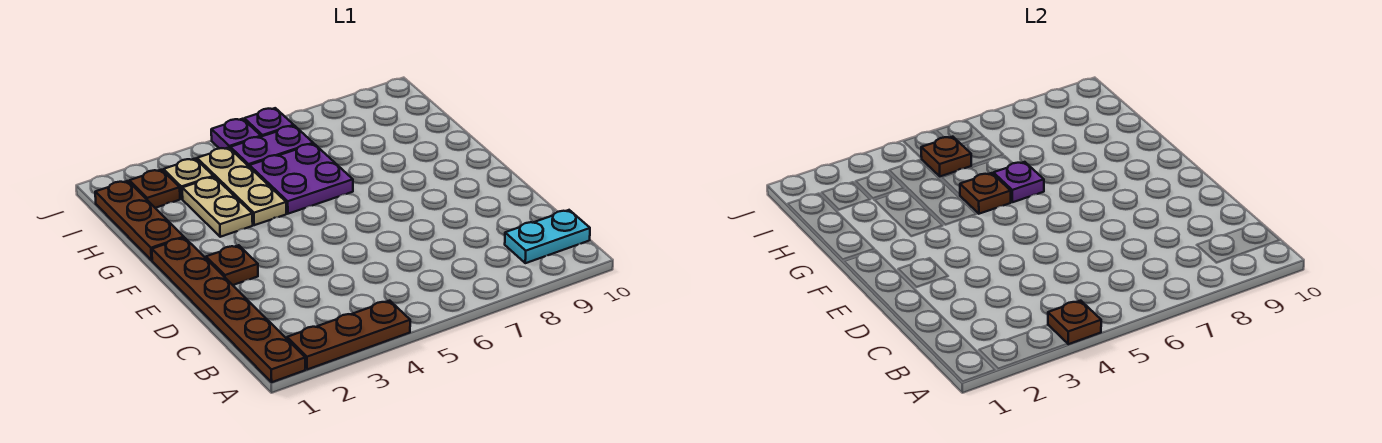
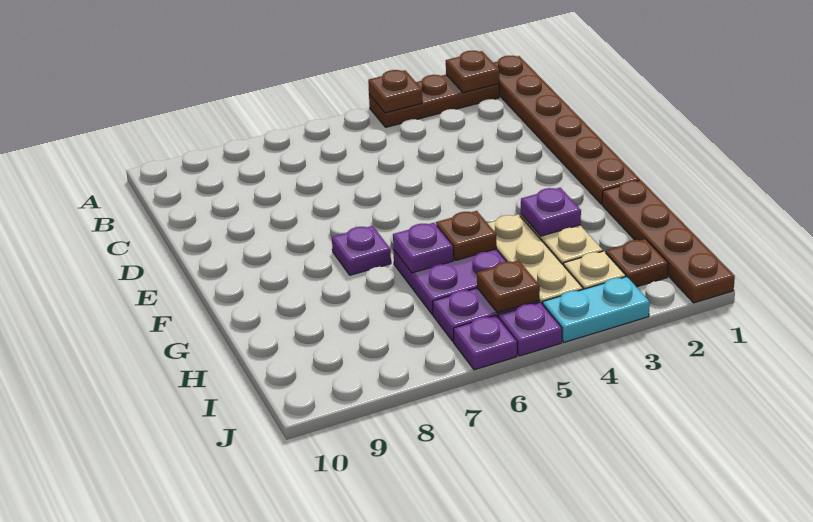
cyan plate B9:B10 level 1 -> cyan plate J3:J4 level 1
brown plate E2 level 1 -> brown plate A2 level 2
none -> purple plate F7 level 1
brown plate G1:I1 level 1 -> brown plate G1:J1 level 1
none -> purple plate G3 level 2

